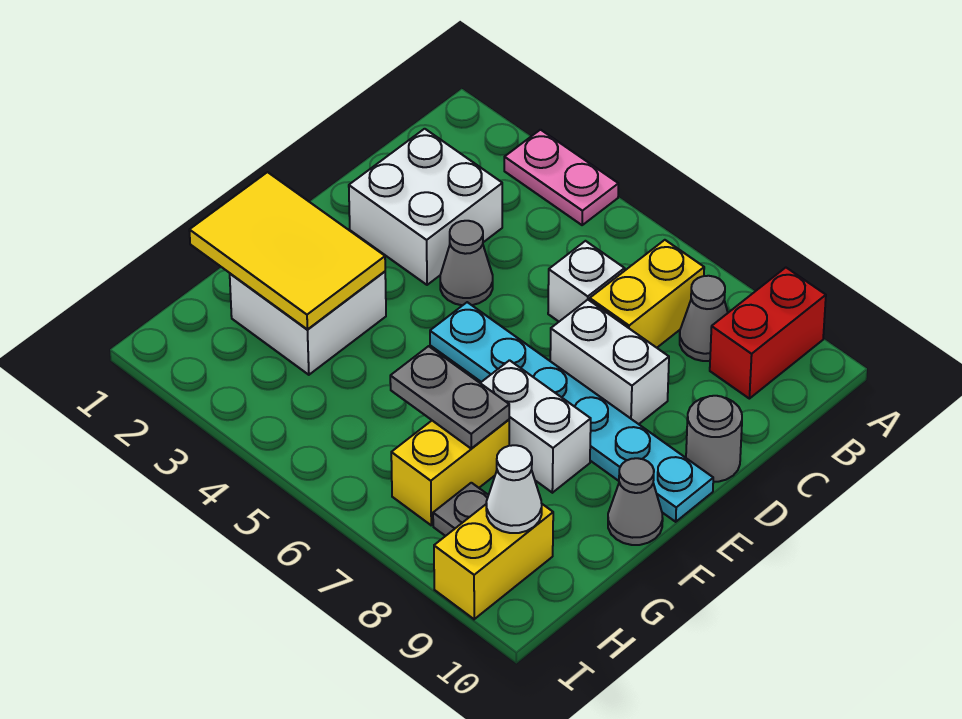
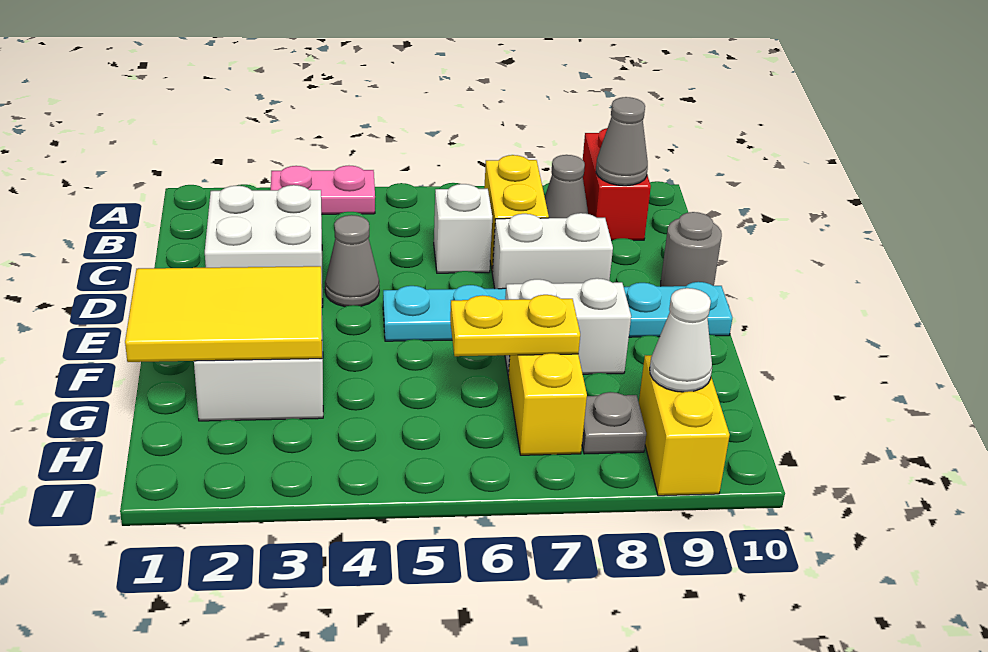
grey cone F10 level 1 -> grey cone B9 level 2
grey plate G6:G7 level 2 -> yellow plate G6:G7 level 2

